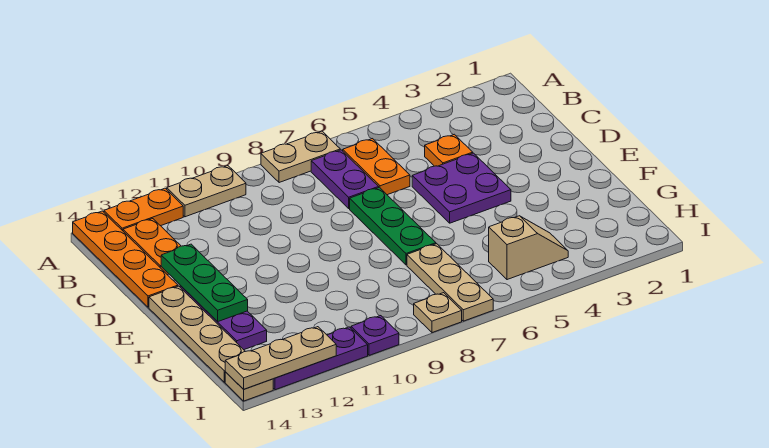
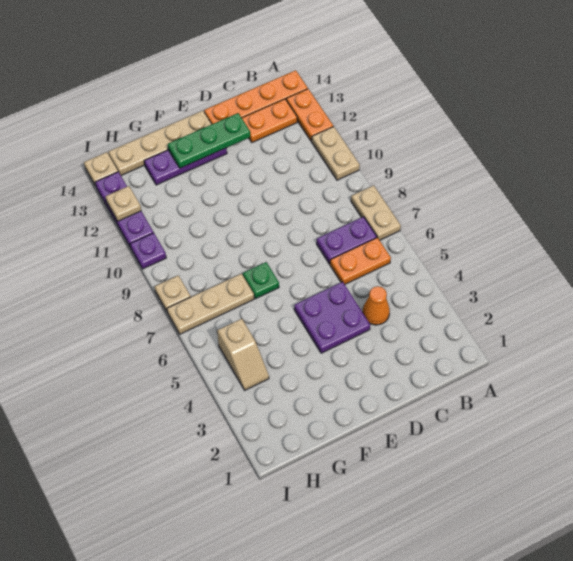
orange plate C4 level 1 -> orange cone C4 level 1
green plate D7:F7 level 1 -> green plate F7 level 1
tan plate I12:I14 level 2 -> tan plate I12 level 2

